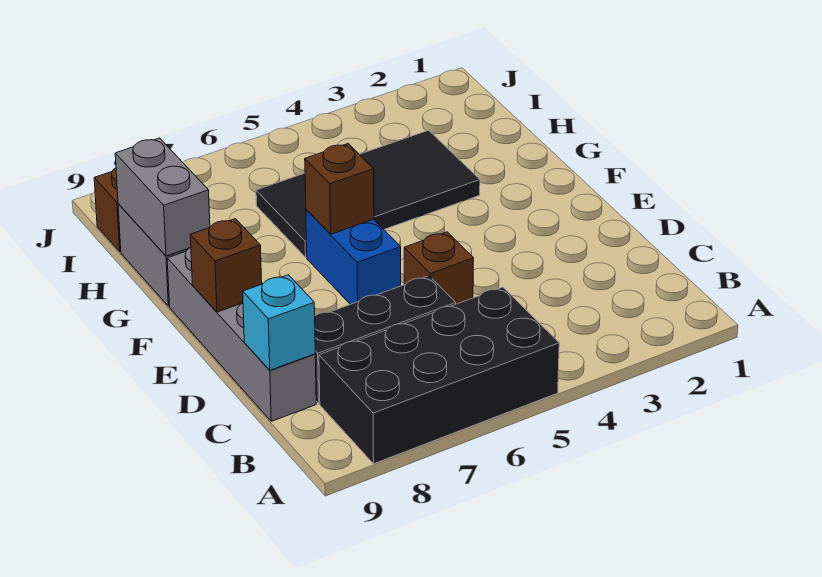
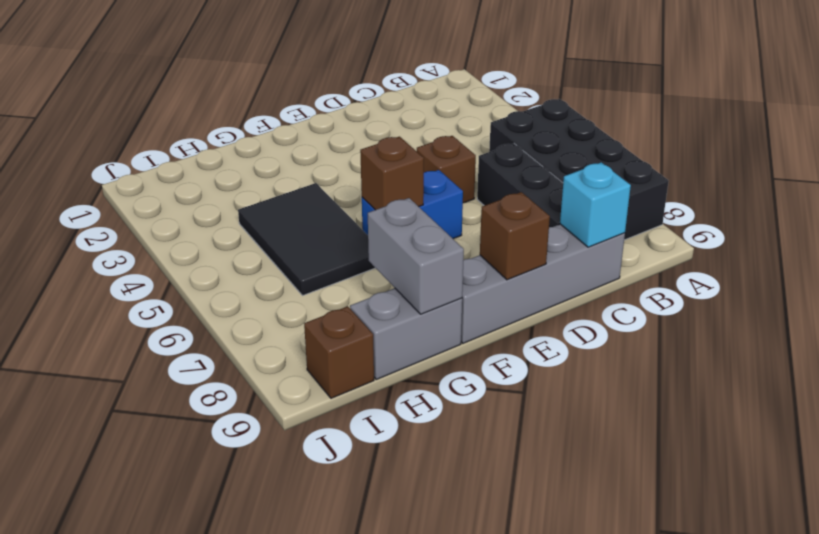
black tile G3:H6 level 1 -> black tile G4:H6 level 1
grey brick G9:H9 level 2 -> grey brick G8:G9 level 2

